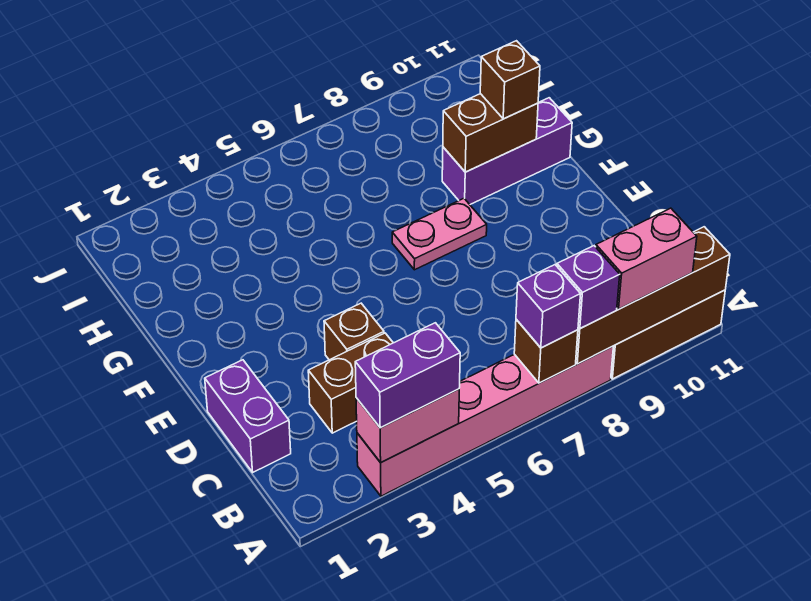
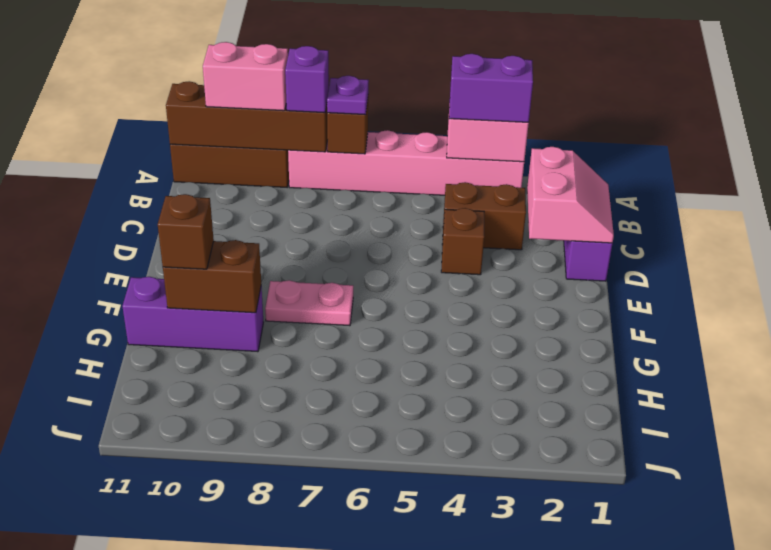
purple brick A7 level 3 -> purple plate A7 level 3
none -> pink slope C1:D2 level 2 top 2

